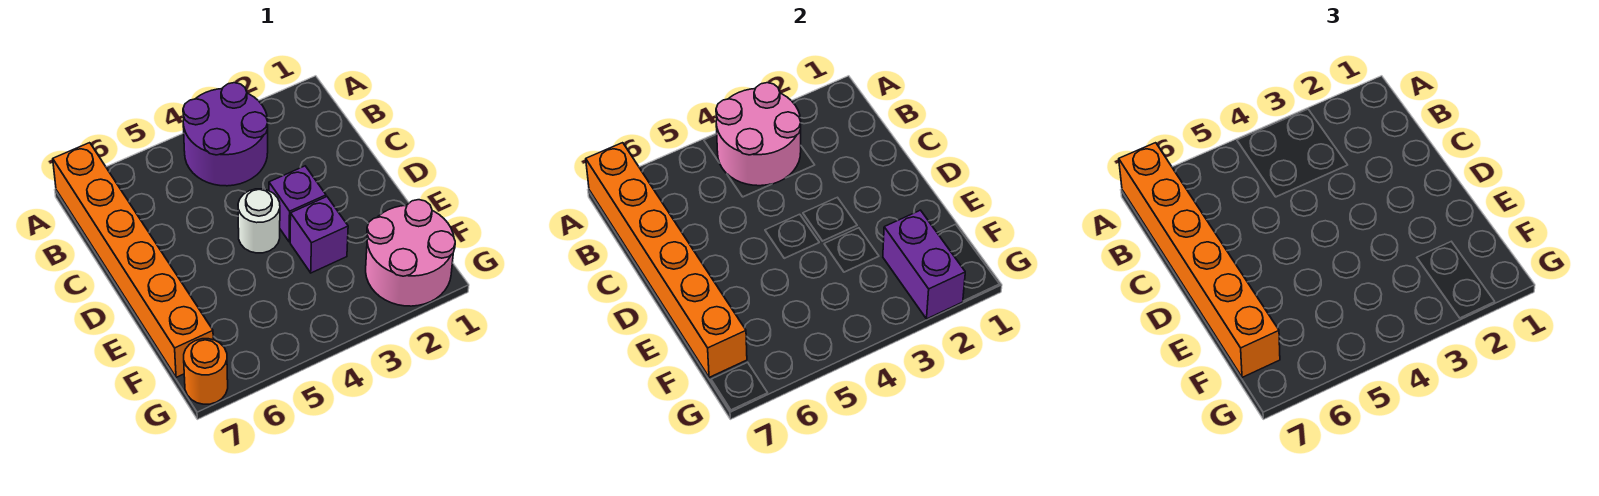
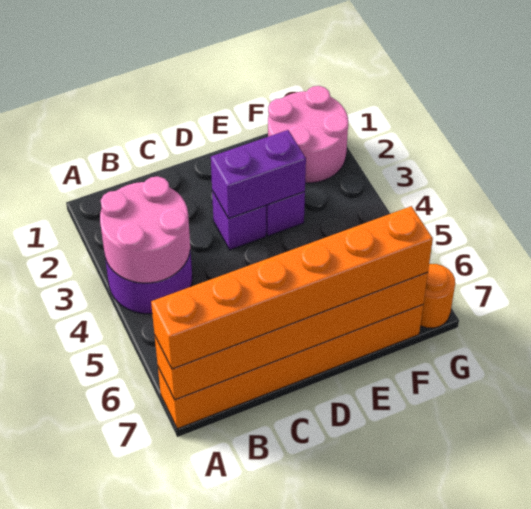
white round brick D4 level 1 -> none
purple brick F2:G2 level 2 -> purple brick D3:E3 level 2

